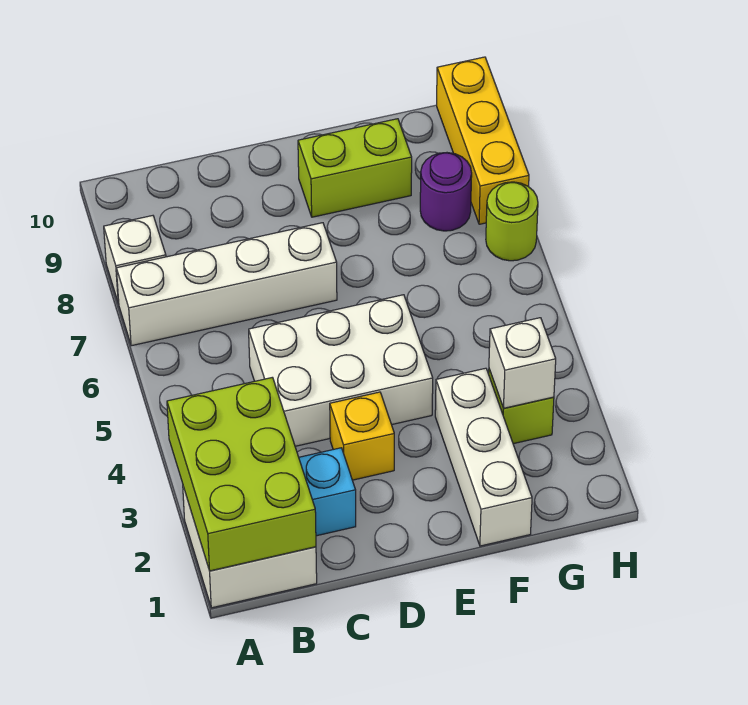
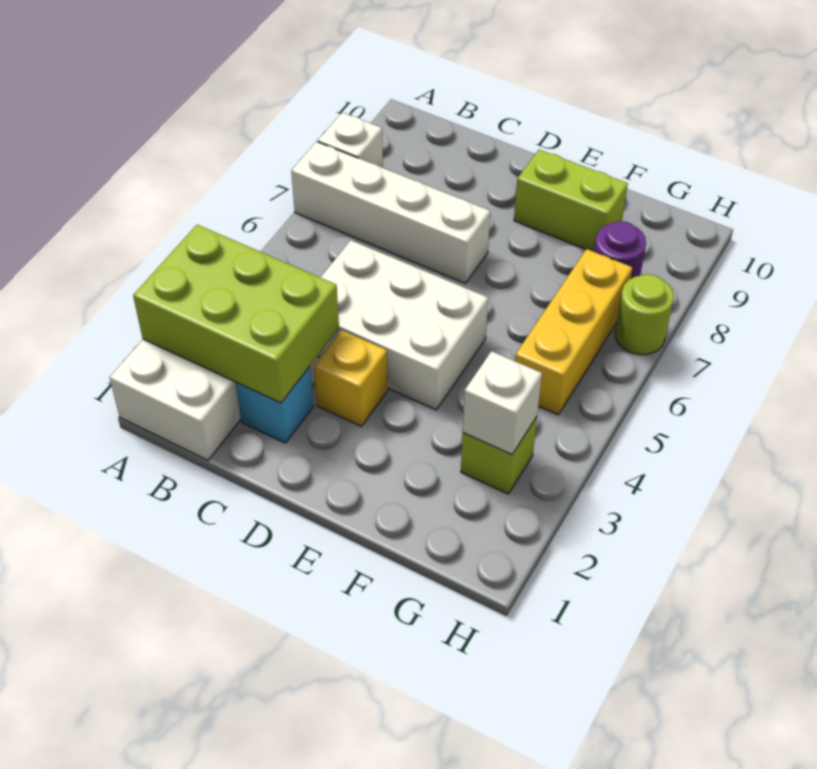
lime brick A1:B3 level 2 -> lime brick A2:C3 level 2
white brick F1:F3 level 1 -> none
yellow brick H8:H10 level 1 -> yellow brick G5:G7 level 1

